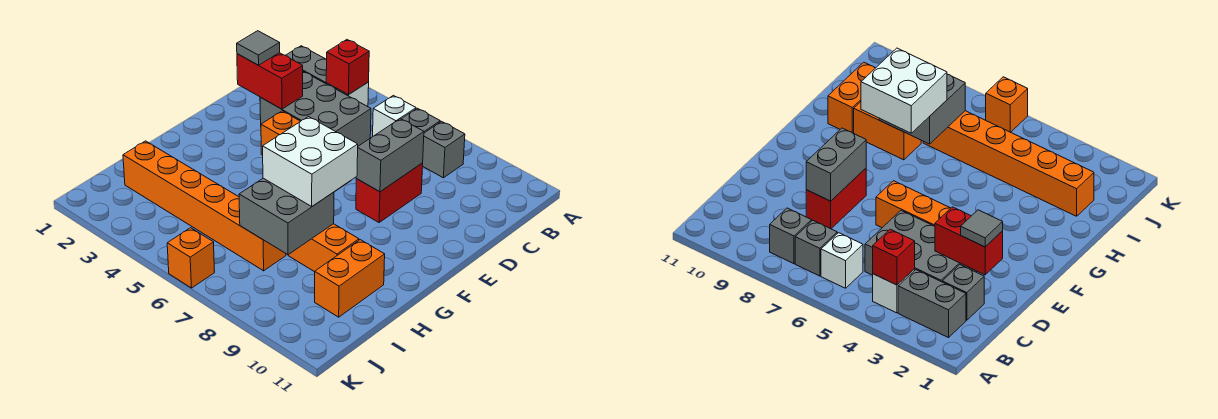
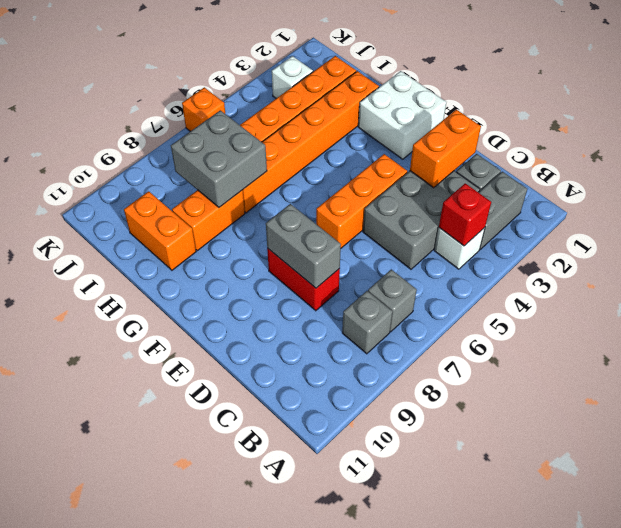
white brick B6 level 1 -> white brick J3 level 1
red brick D2:D3 level 2 -> orange brick D2:D3 level 2
grey tile D2 level 3 -> none
white brick G7:H8 level 3 -> white brick F1:G2 level 1
none -> orange brick H2:H7 level 1

